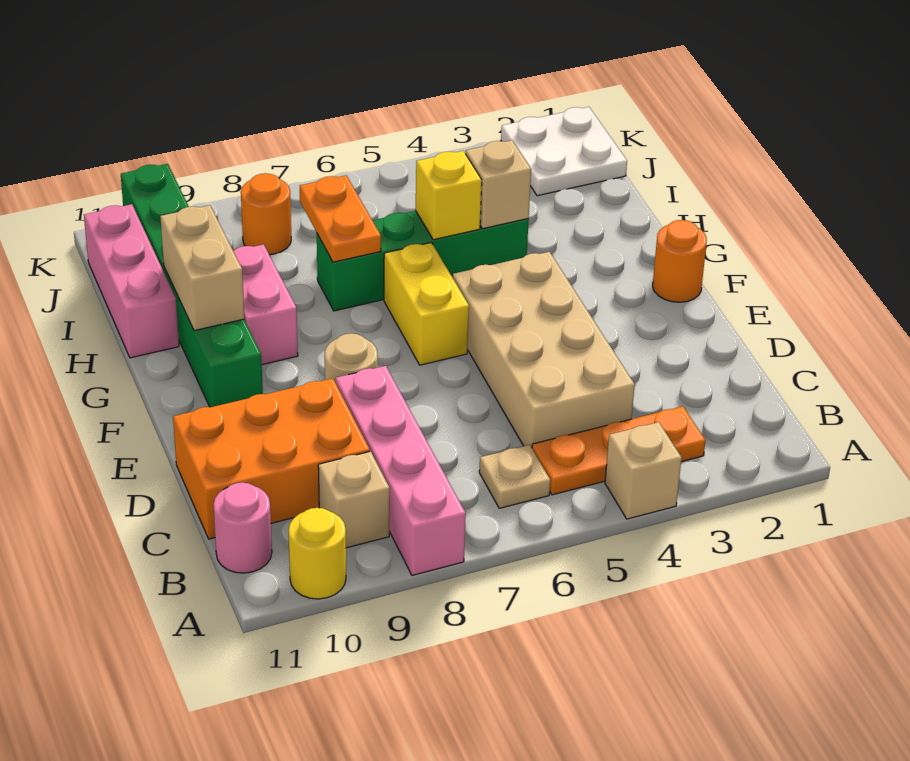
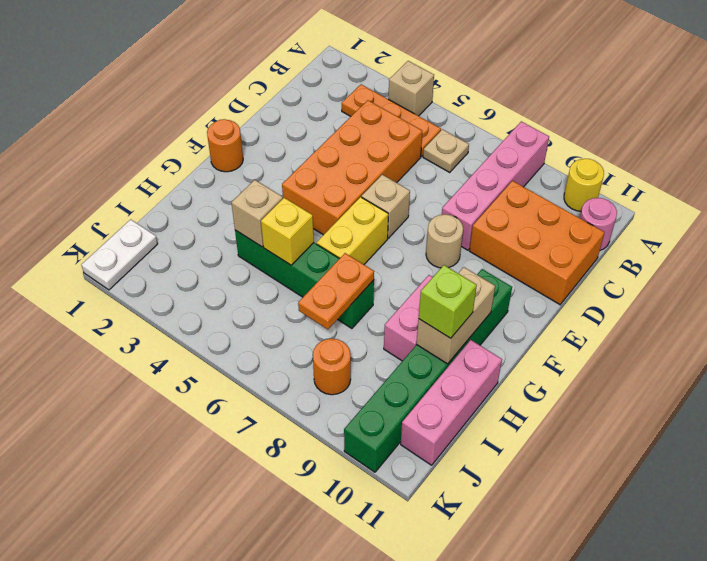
tan brick B9 level 1 -> tan brick E6 level 1
tan brick C4:F5 level 1 -> orange brick C4:F5 level 1
none -> lime brick H10 level 3
white plate J1:K2 level 1 -> white plate J1:K1 level 1

